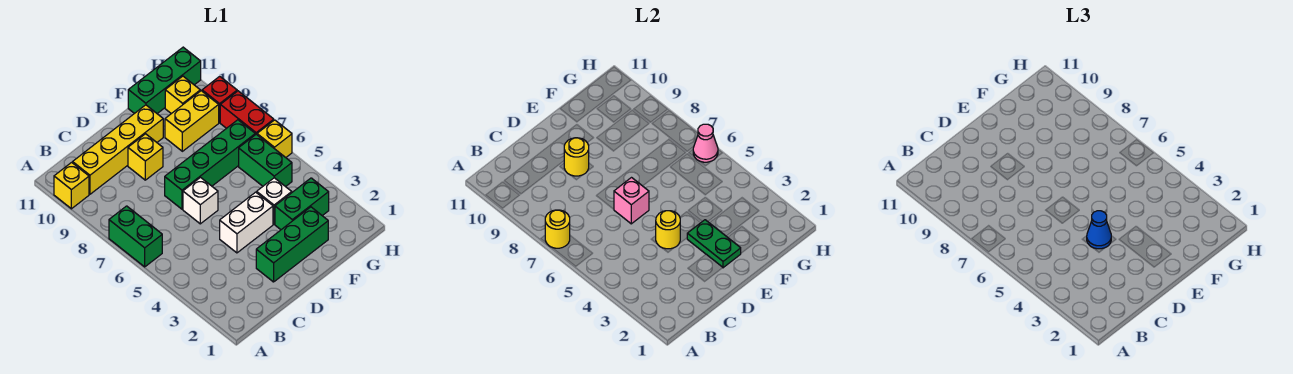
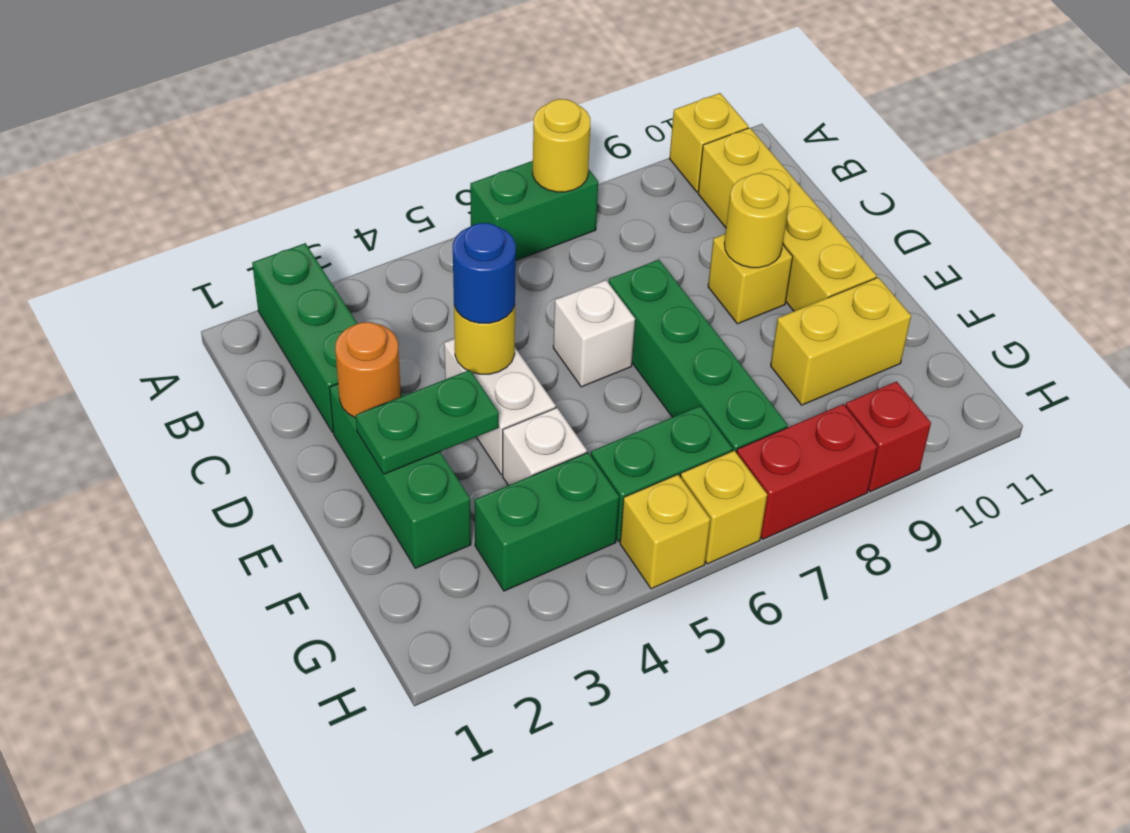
none -> orange round brick D2 level 2
blue cone D4 level 3 -> blue round brick D4 level 3
pink brick D6 level 2 -> none
green brick F3:G3 level 1 -> green brick G3:G4 level 1
yellow brick F9:G9 level 1 -> yellow brick F9:F10 level 1
green brick F11:H11 level 1 -> green brick A2:C2 level 1
yellow brick G10 level 1 -> yellow brick H5 level 1
pink cone H6 level 2 -> none

